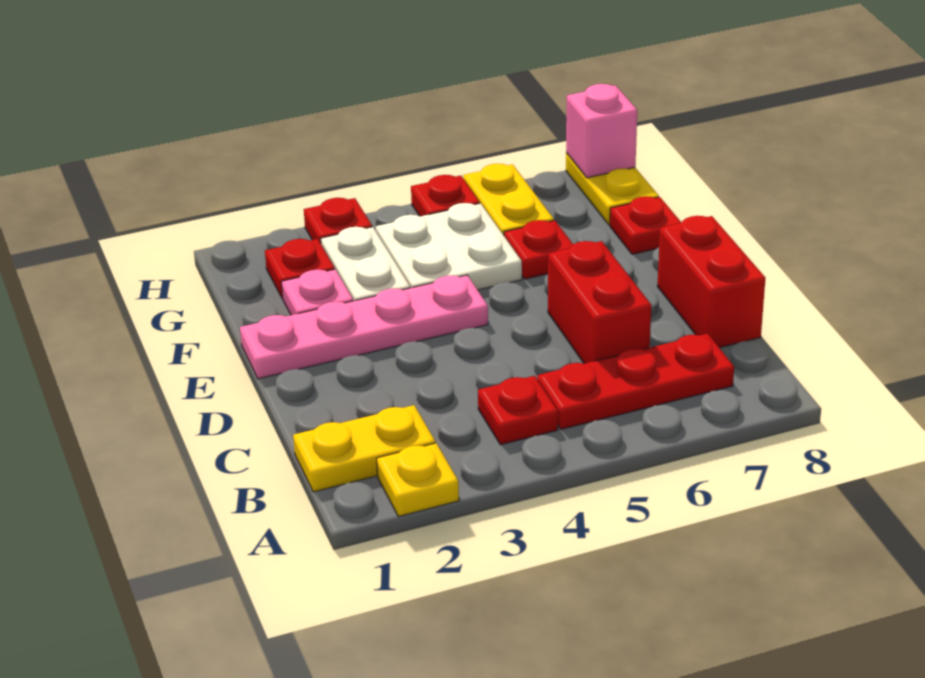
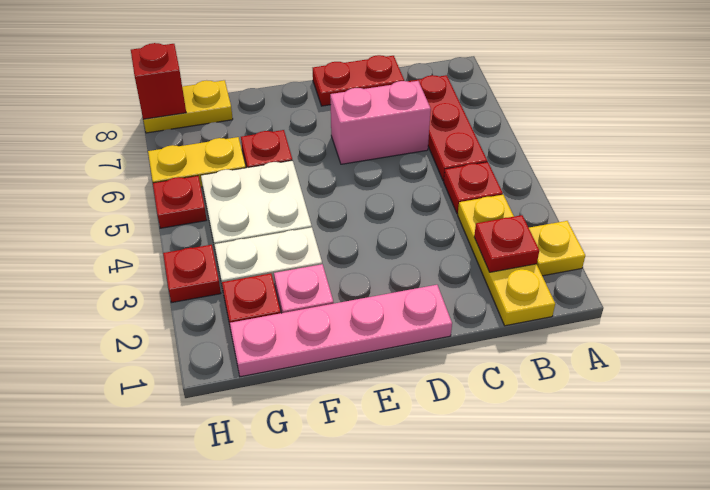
yellow plate B1:B2 level 1 -> yellow plate B1:B3 level 1
red brick C6:D6 level 1 -> pink brick C6:D6 level 1
red brick C8:D8 level 1 -> red plate C8:D8 level 1
pink plate E1:E4 level 1 -> pink plate D1:G1 level 1
red plate F8 level 1 -> red plate B2 level 2
pink brick H8 level 2 -> red brick H8 level 2

